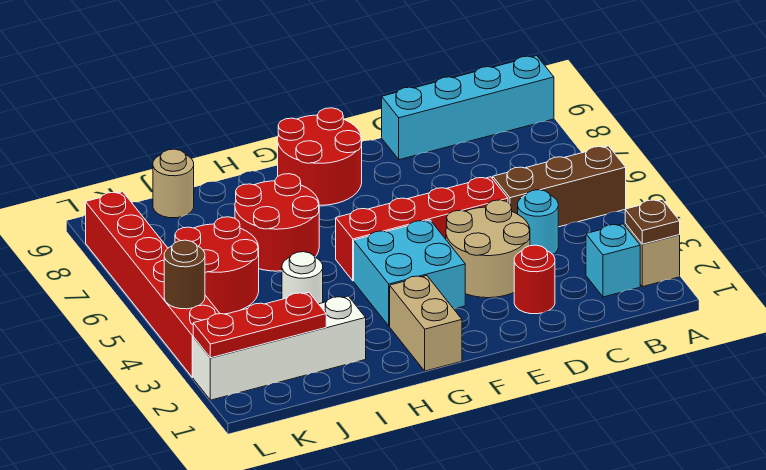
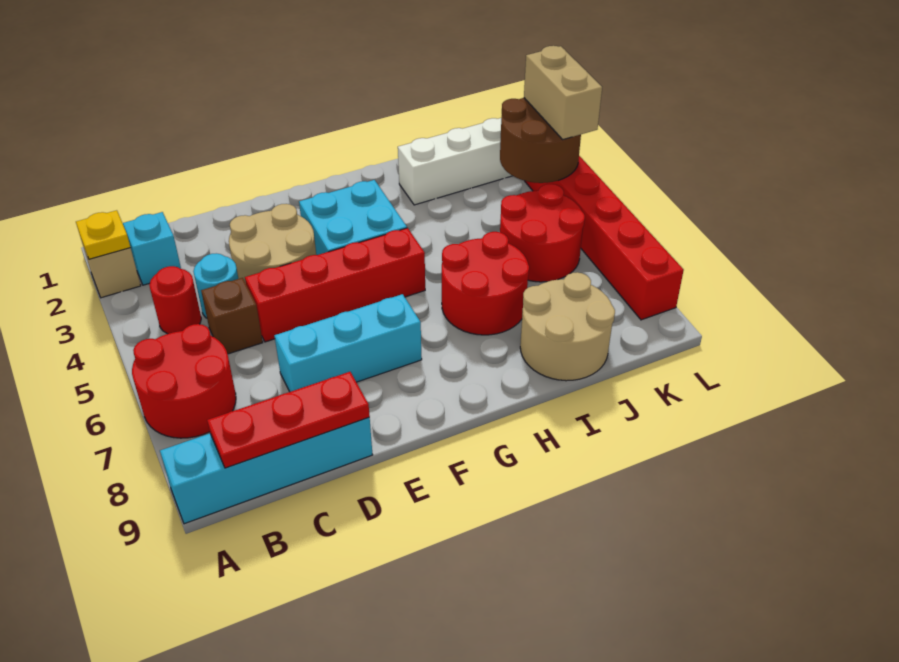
brown plate A2 level 2 -> yellow plate A2 level 2
brown brick A5:C5 level 1 -> brown brick C5 level 1
red round brick D2 level 1 -> red round brick B4 level 1
none -> cyan brick D7:F7 level 1
red round brick F8:G9 level 1 -> red round brick A6:B7 level 1
tan brick G1:G2 level 1 -> tan brick L3:L4 level 3
white round brick I4 level 1 -> none
red plate J2:L2 level 2 -> red plate B9:D9 level 2
tan round brick J9 level 1 -> tan round brick I8:J9 level 1
brown round brick L4 level 2 -> brown round brick K3:L4 level 2

